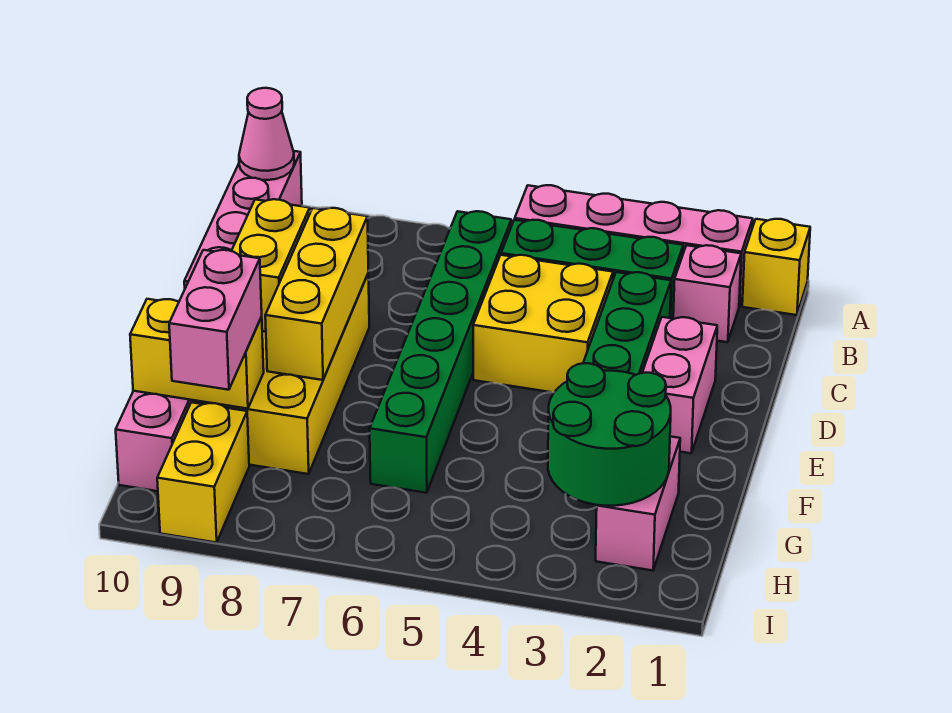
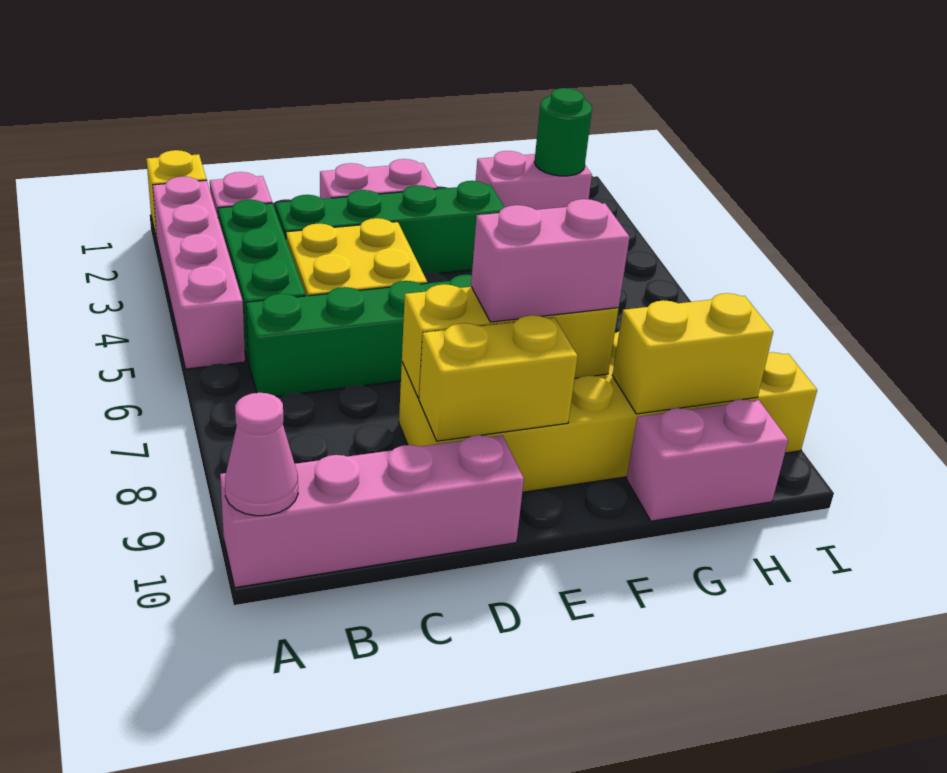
green round brick G2:H3 level 2 -> green round brick H2 level 2
yellow brick G9:G10 level 2 -> yellow brick G9:H9 level 2
pink brick G9:H9 level 3 -> pink brick E8:F8 level 3

